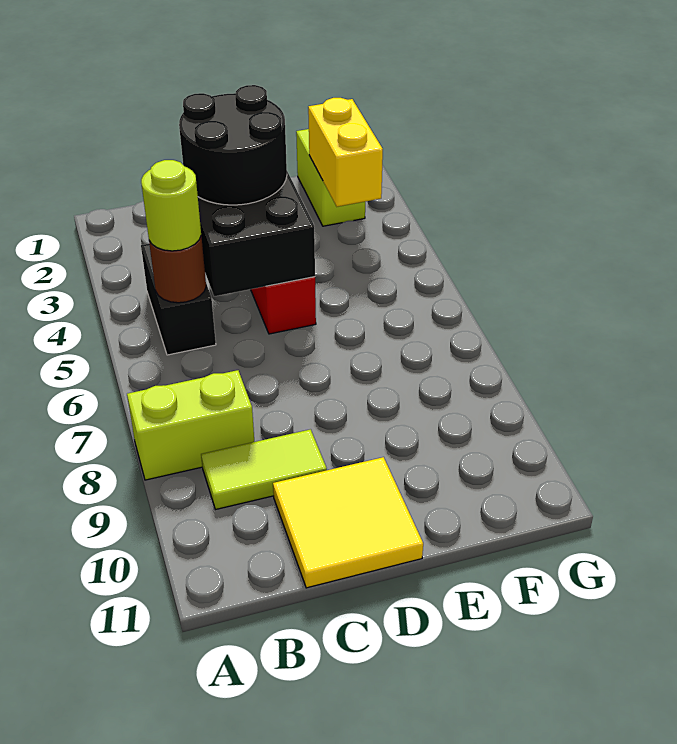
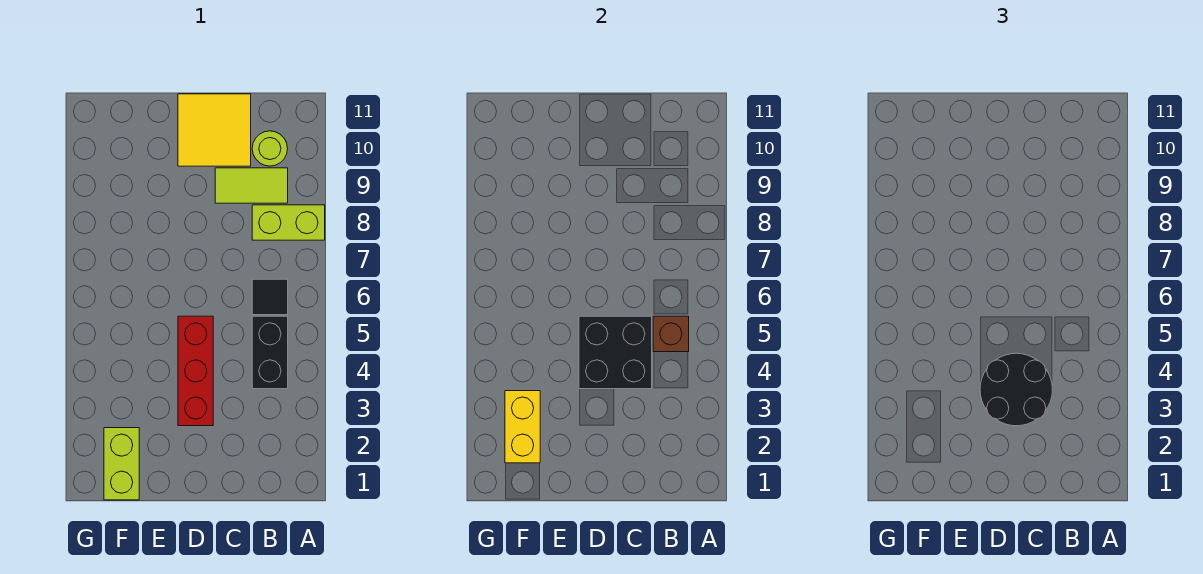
brown round brick B5 level 2 -> brown brick B5 level 2
lime round brick B5 level 3 -> lime round brick B10 level 1
none -> black tile B6 level 1

